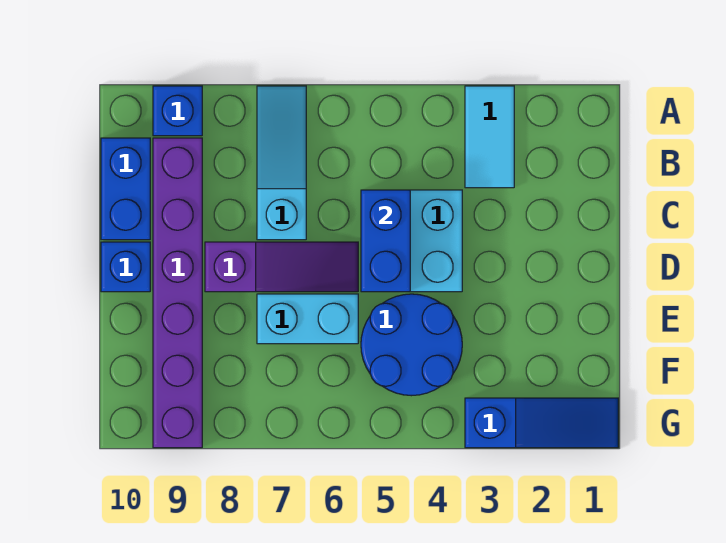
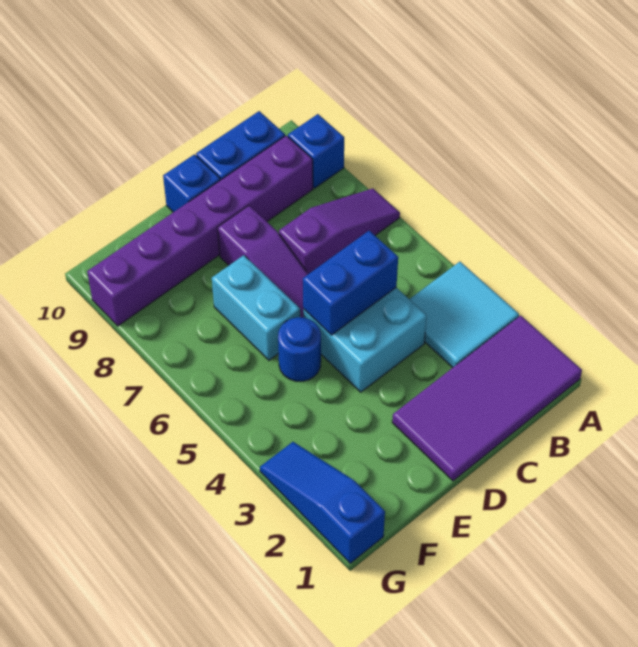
none -> purple tile A1:D2 level 1
cyan tile A3:B3 level 1 -> cyan tile A3:B4 level 1
cyan slope A7:C7 level 1 top C -> purple slope A7:C7 level 1 top C
blue round brick E4:F5 level 1 -> blue round brick E5 level 1
blue slope G1:G3 level 1 top 3 -> blue slope G1:G3 level 1 top 1

